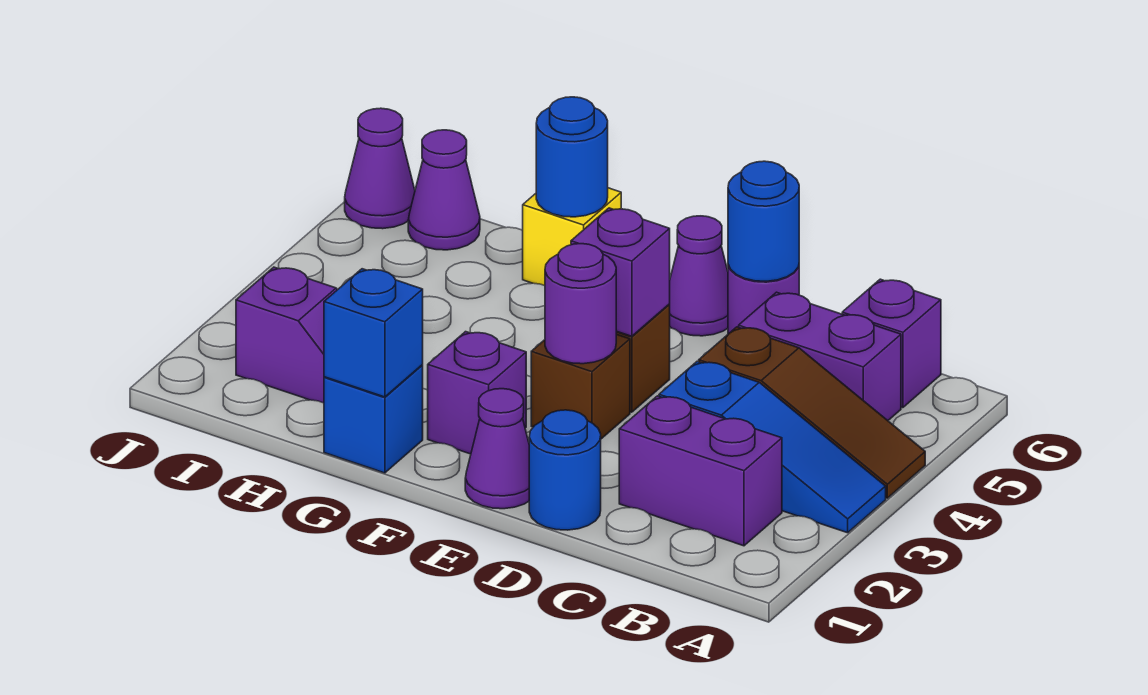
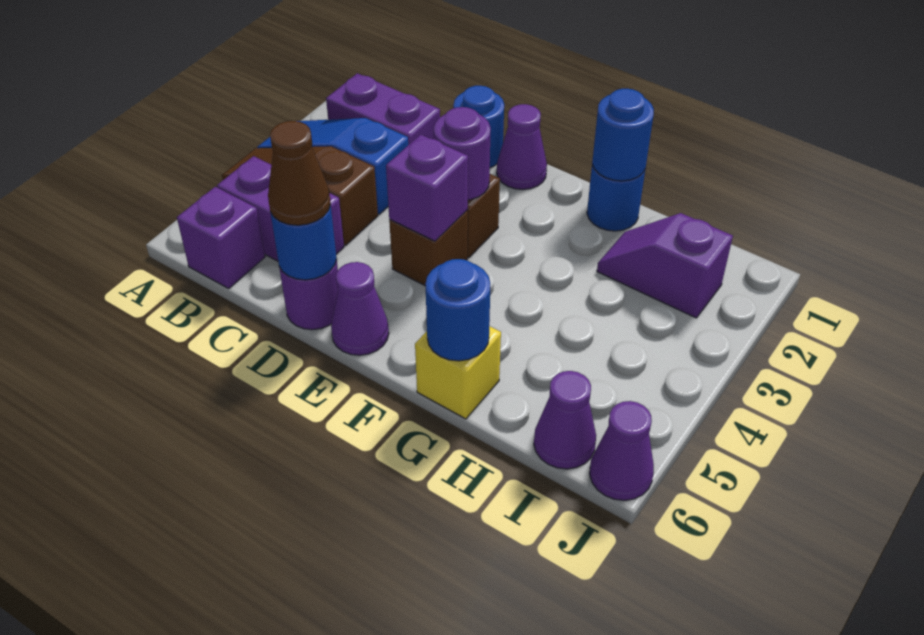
none -> brown cone D6 level 3
purple brick F2 level 1 -> none
blue brick G1 level 1 -> blue round brick G1 level 1
blue brick G1 level 2 -> blue round brick G1 level 2

